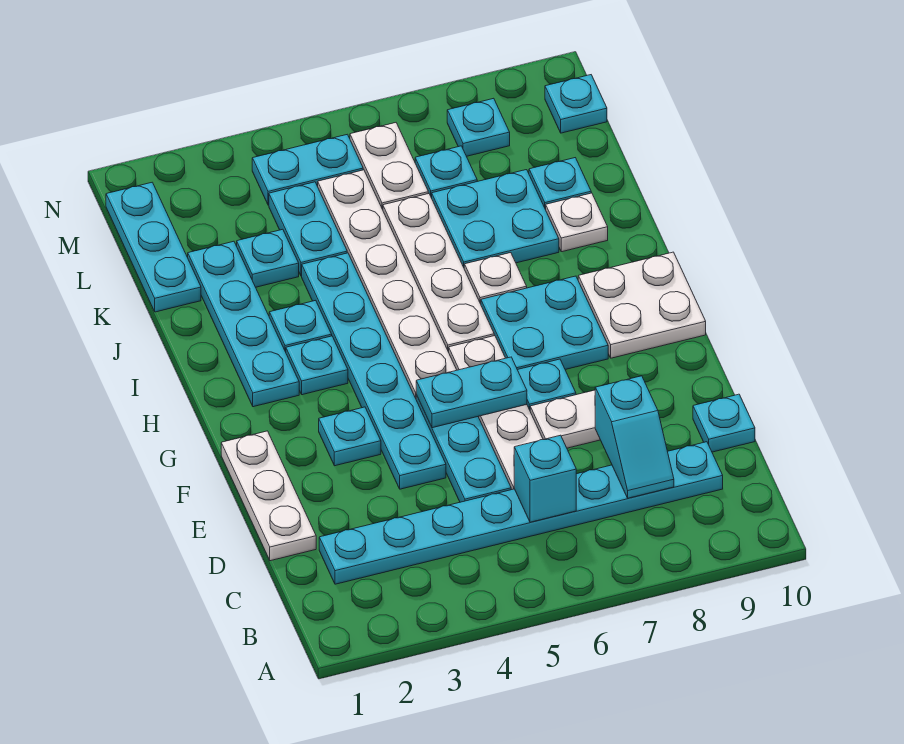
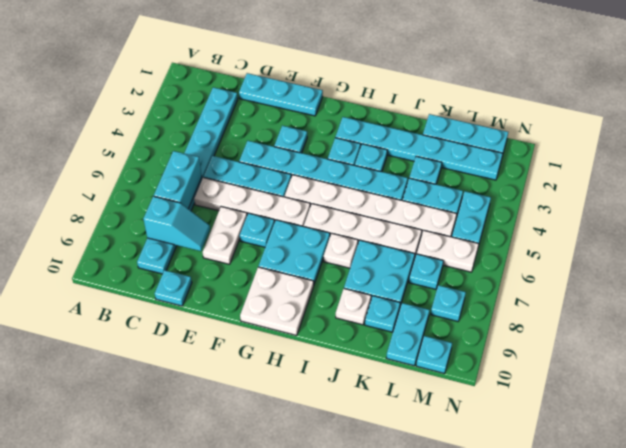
cyan brick C6 level 2 -> cyan brick C6:C7 level 2
cyan slope C8:D8 level 2 top D -> cyan slope C8:D8 level 2 top C
white plate D1:F1 level 1 -> cyan plate D1:F1 level 1
cyan plate F5:F6 level 2 -> cyan plate L9:L10 level 1
cyan plate H2:K2 level 1 -> cyan plate H2:M2 level 1

